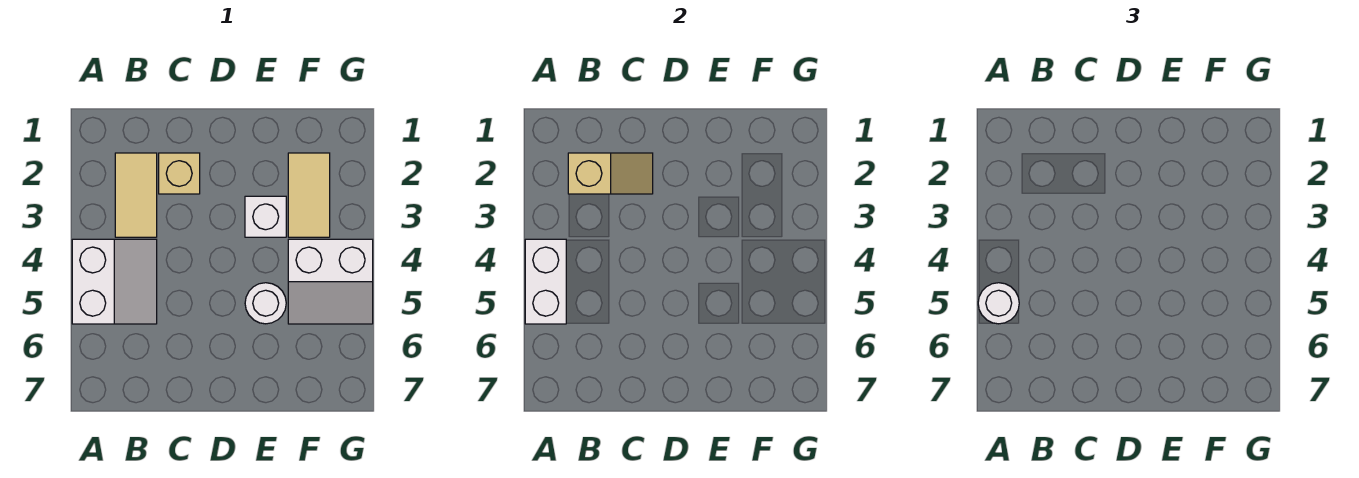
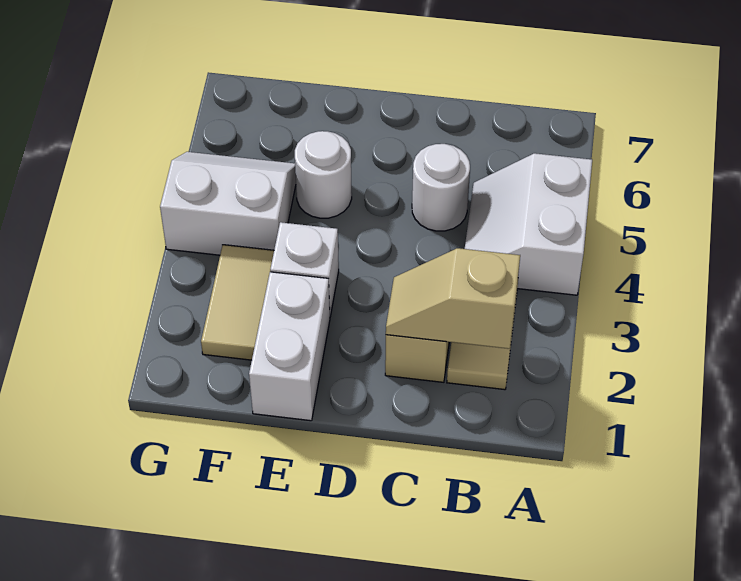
white brick A4:A5 level 2 -> white brick E1:E2 level 1
white round brick A5 level 3 -> white round brick C5 level 1

